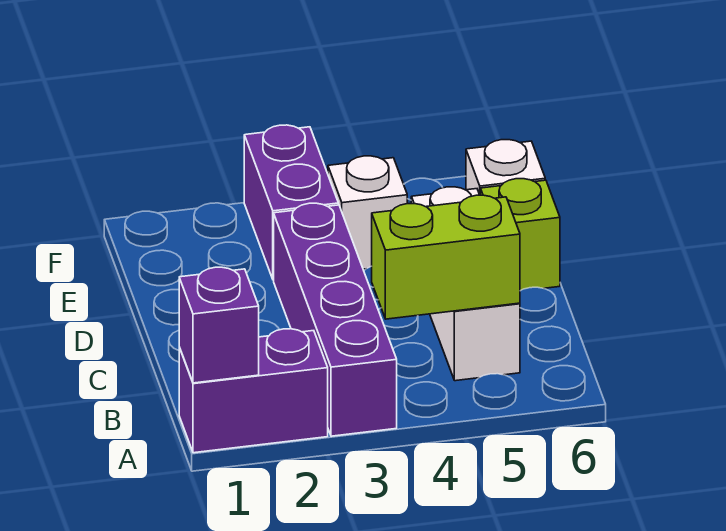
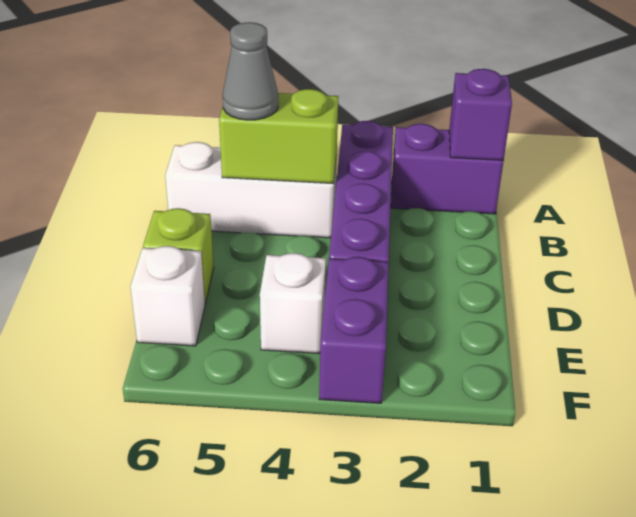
white brick B5:D5 level 1 -> white brick B4:B6 level 1
none -> grey cone B5 level 3

